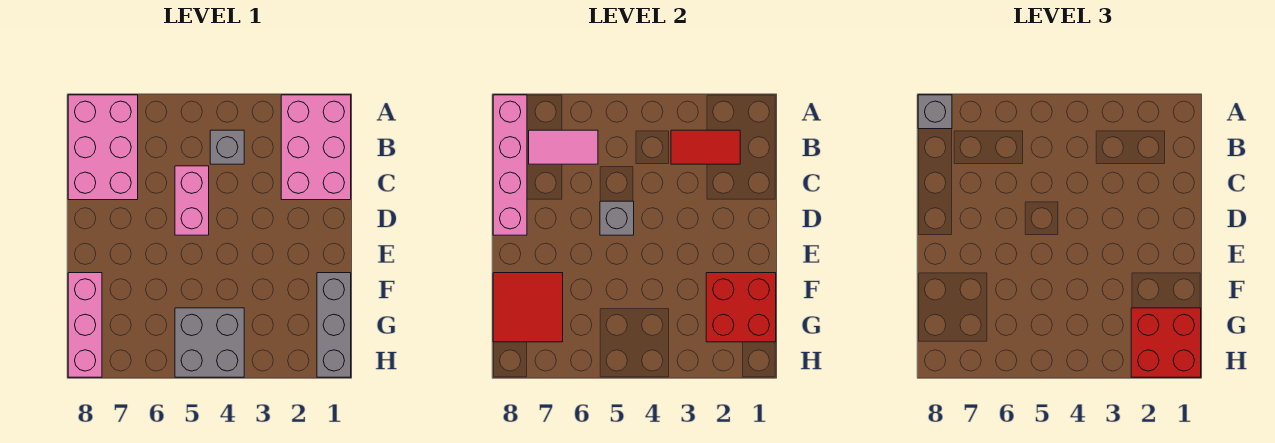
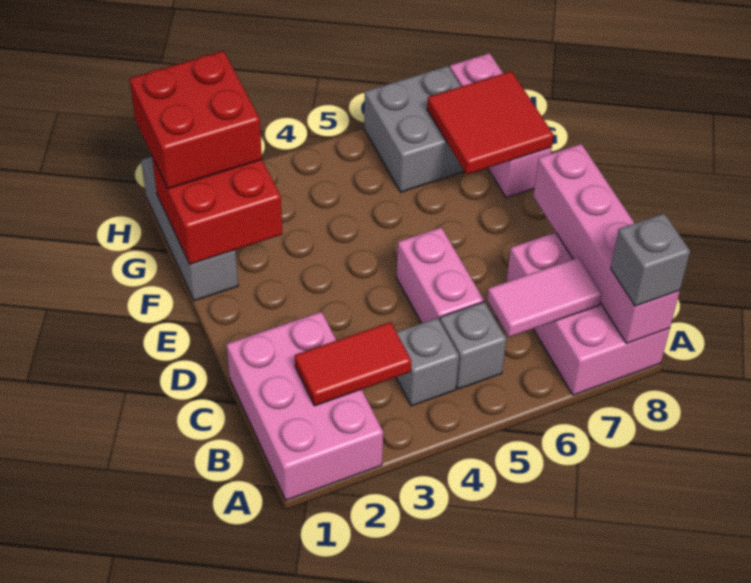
grey brick D5 level 2 -> grey brick B5 level 1
grey brick G4:H5 level 1 -> grey brick G6:H7 level 1

